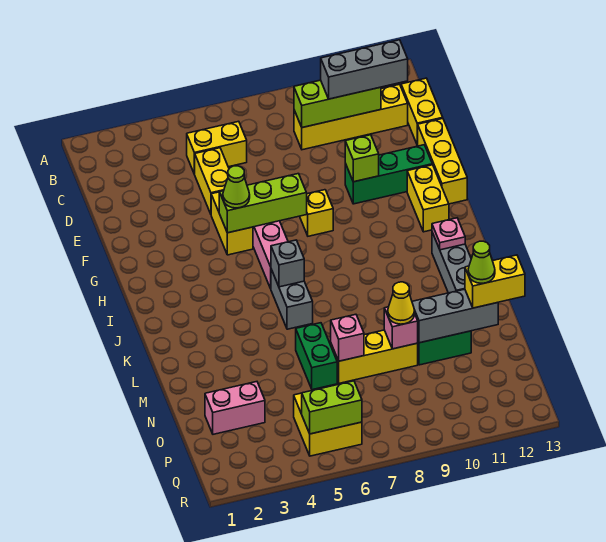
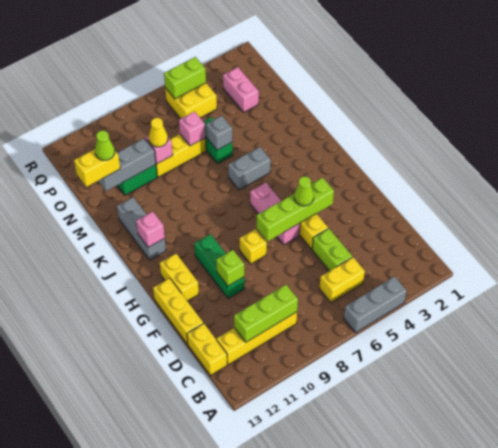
grey brick C10:C12 level 3 -> grey brick A4:A6 level 1
yellow brick D5:E5 level 1 -> lime brick D5:E5 level 1
green brick F10:F12 level 1 -> green brick F10:H10 level 1
lime brick G5:G7 level 2 -> lime brick G4:G7 level 2
grey brick J6:K6 level 1 -> grey brick K5:K6 level 1
grey brick J6 level 2 -> grey brick M6 level 2
pink plate J12 level 2 -> pink brick J12 level 2
pink brick O2:O3 level 1 -> pink brick O3:P3 level 1

